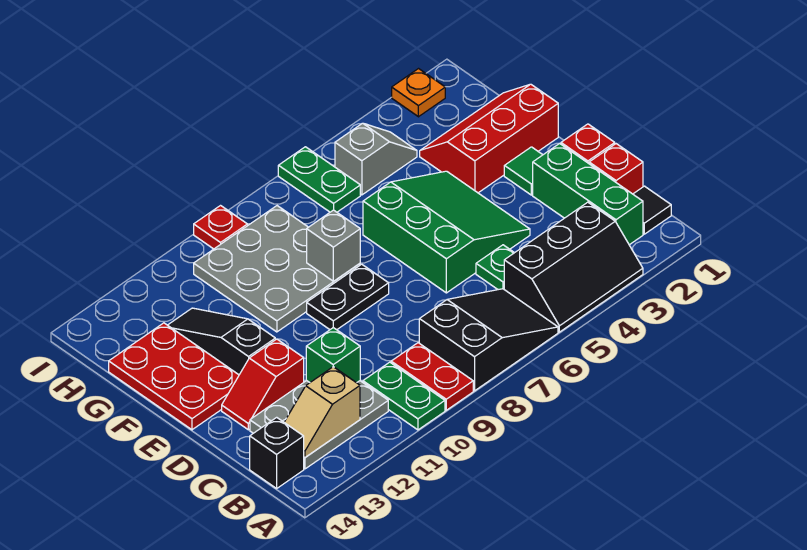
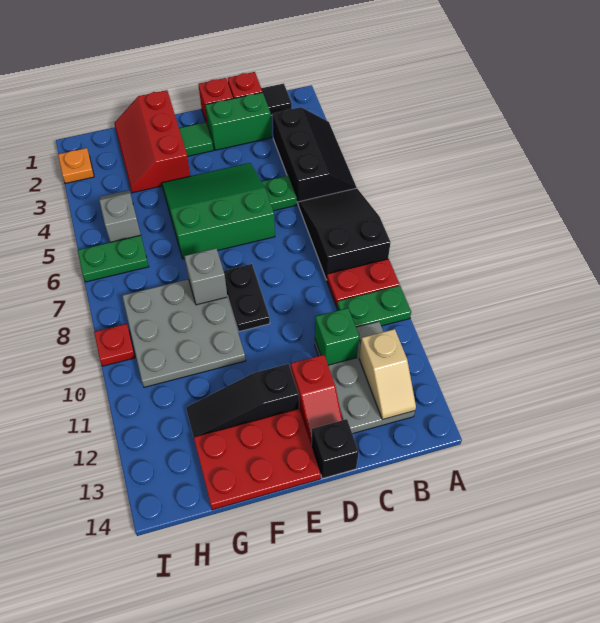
green brick B2:D2 level 1 -> green brick C2:D2 level 1
black brick B14 level 1 -> black brick D14 level 1

